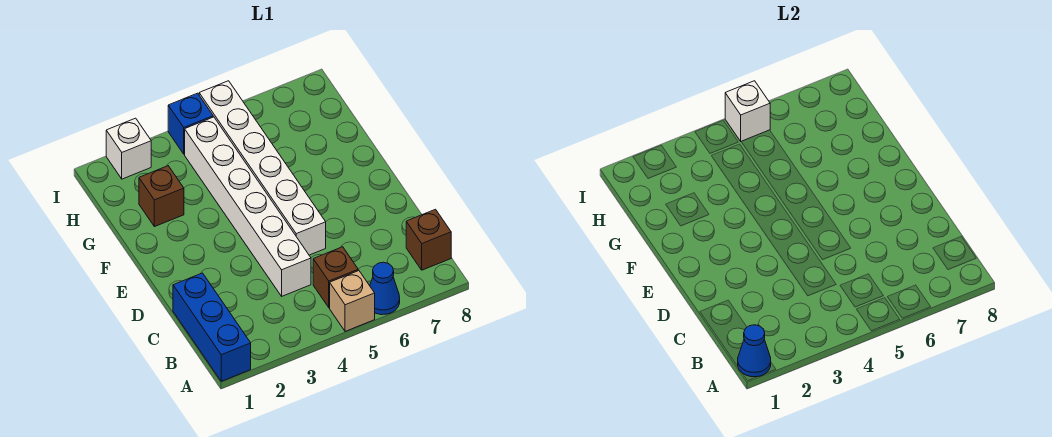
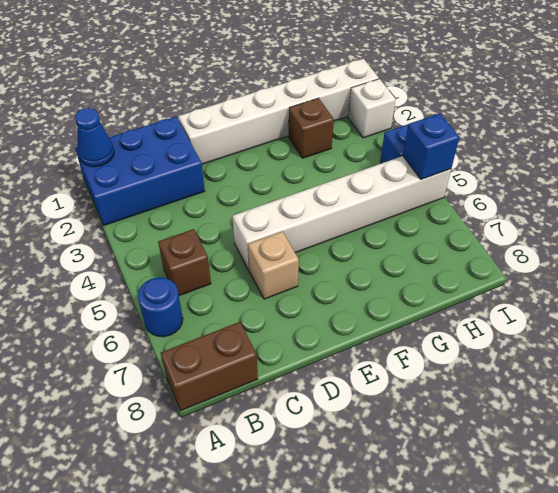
blue brick A1:C1 level 1 -> blue brick A1:C2 level 1
tan brick A5 level 1 -> tan brick D6 level 1
blue cone A6 level 1 -> blue round brick A6 level 1
brown brick B8 level 1 -> brown brick A8:B8 level 1
white brick C4:H4 level 1 -> white brick D1:I1 level 1
white brick I5 level 2 -> blue brick I5 level 2

